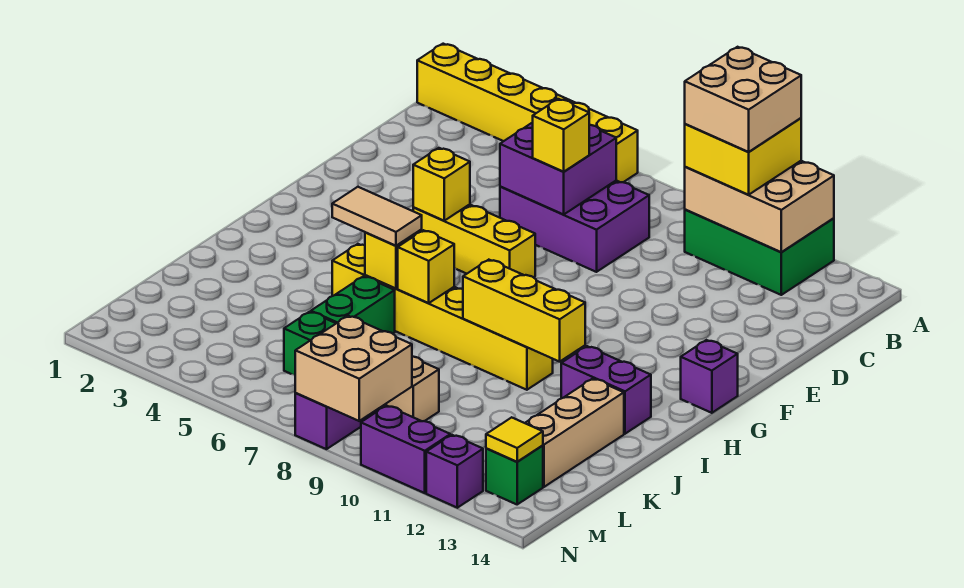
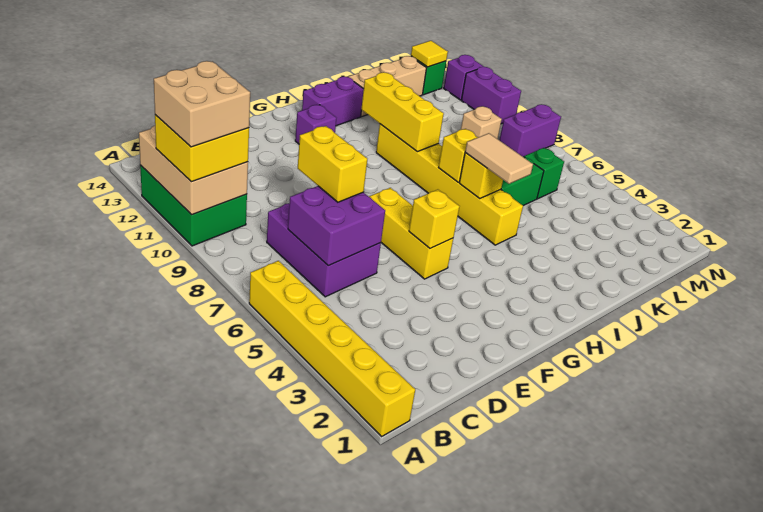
yellow brick D7 level 3 -> yellow brick D7:D8 level 3
purple brick G14 level 1 -> purple brick G12 level 1
purple brick I12:I13 level 1 -> purple brick H13:I13 level 1
tan brick M8:N9 level 2 -> none

